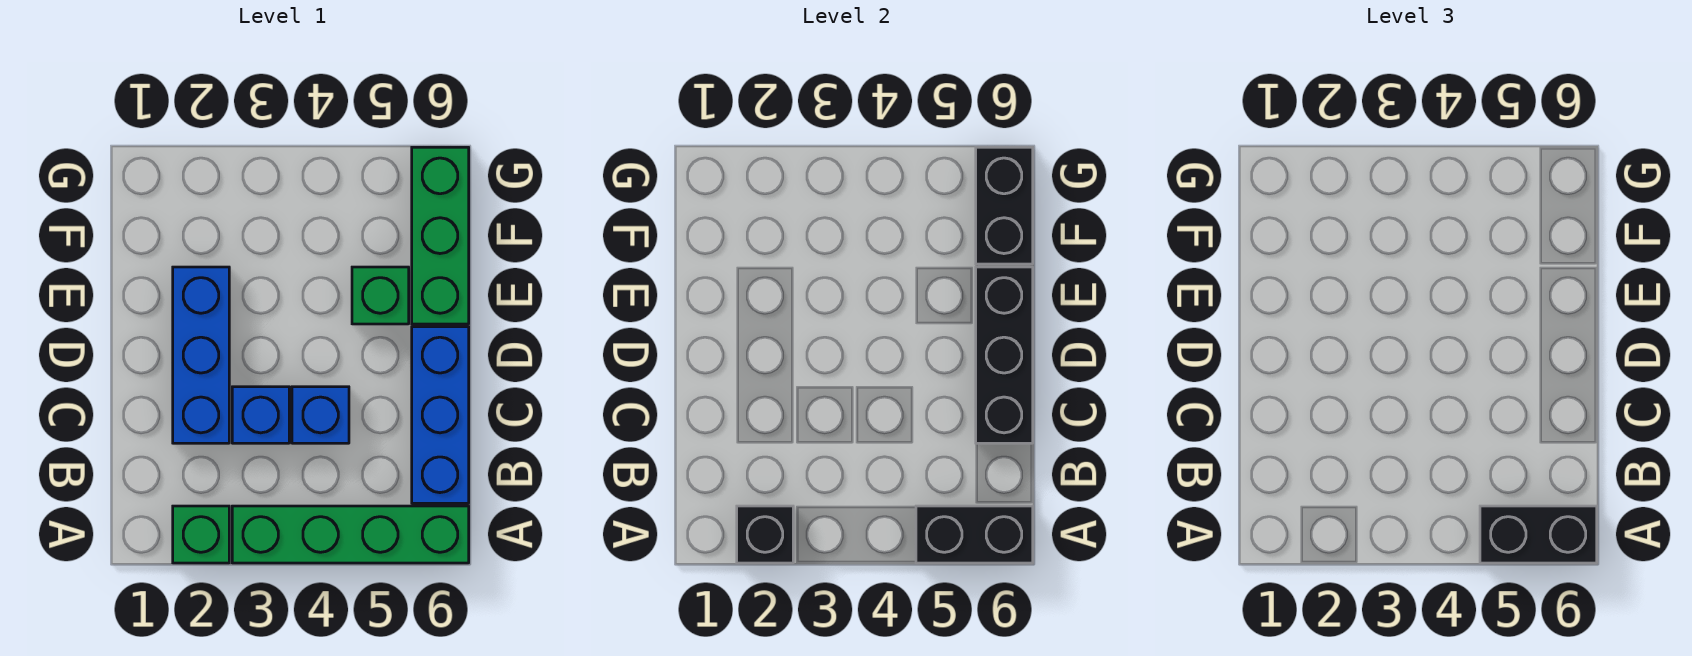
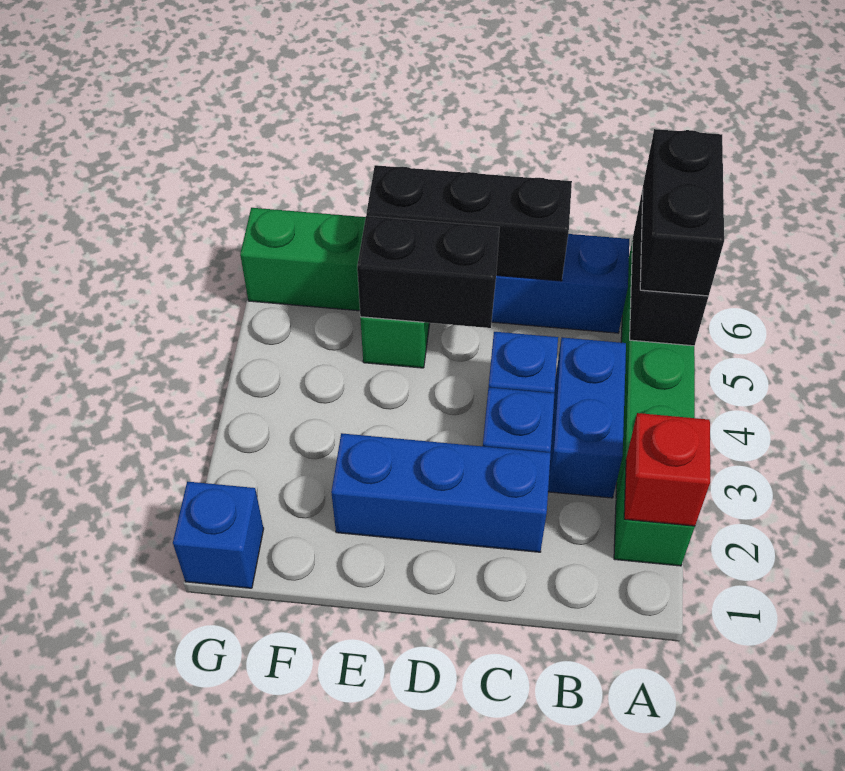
black brick A2 level 2 -> red brick A2 level 2
none -> blue brick B3:B4 level 1
black brick F6:G6 level 2 -> black brick D5:E5 level 2
none -> blue brick G1 level 1

